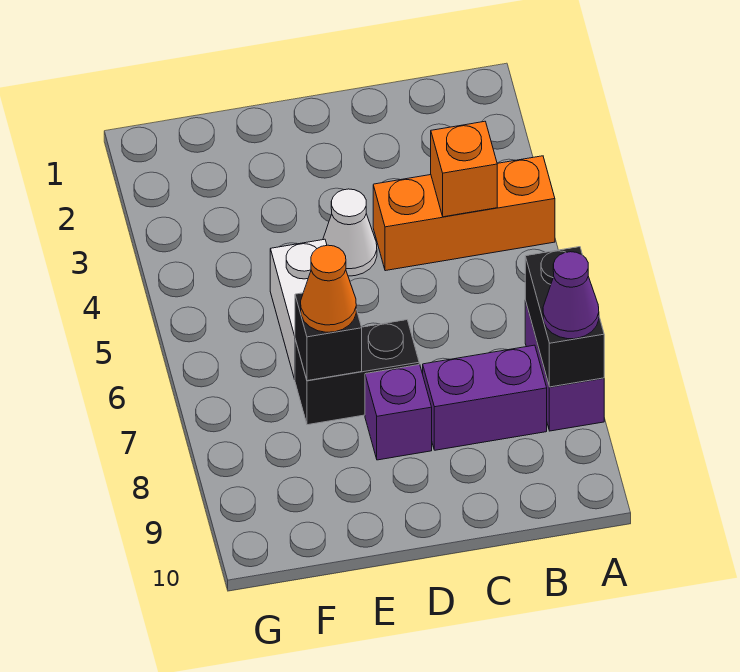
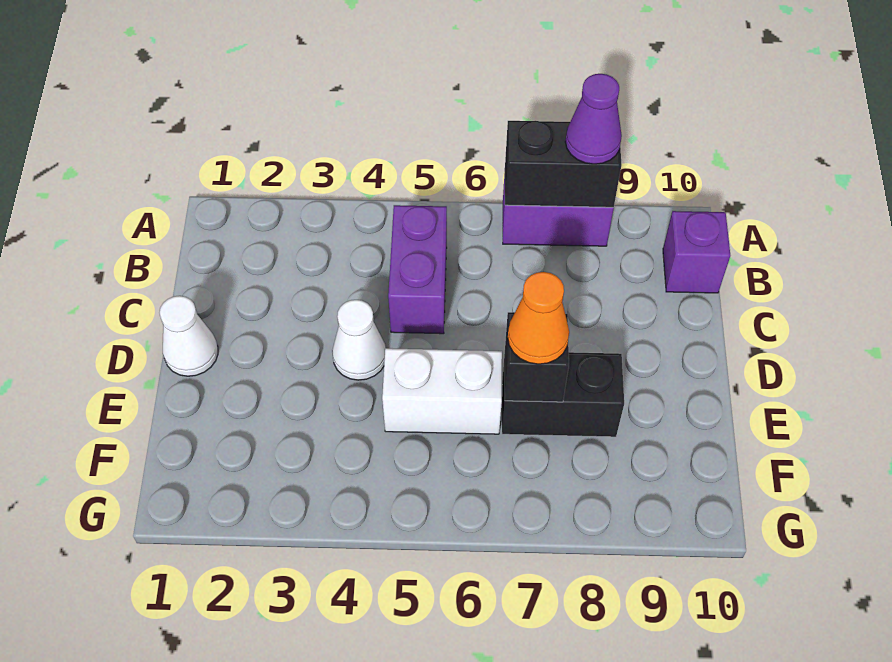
orange brick A4:C4 level 1 -> none
orange brick B4 level 2 -> none
purple brick B8:C8 level 1 -> purple brick B5:C5 level 1
none -> white cone D1 level 1
black brick D7:E7 level 1 -> black brick E7:E8 level 1
purple brick D8 level 1 -> purple brick B10 level 1

